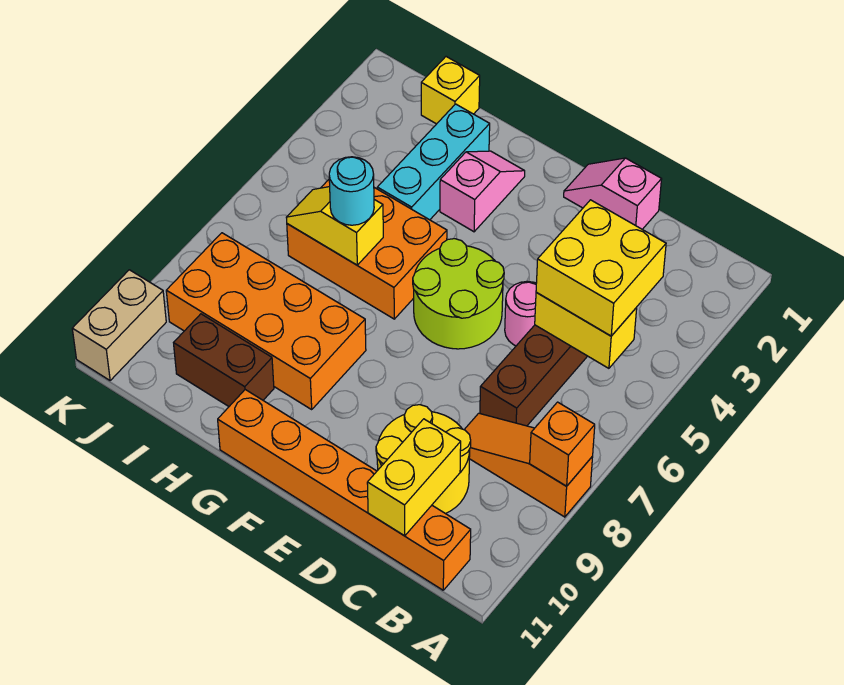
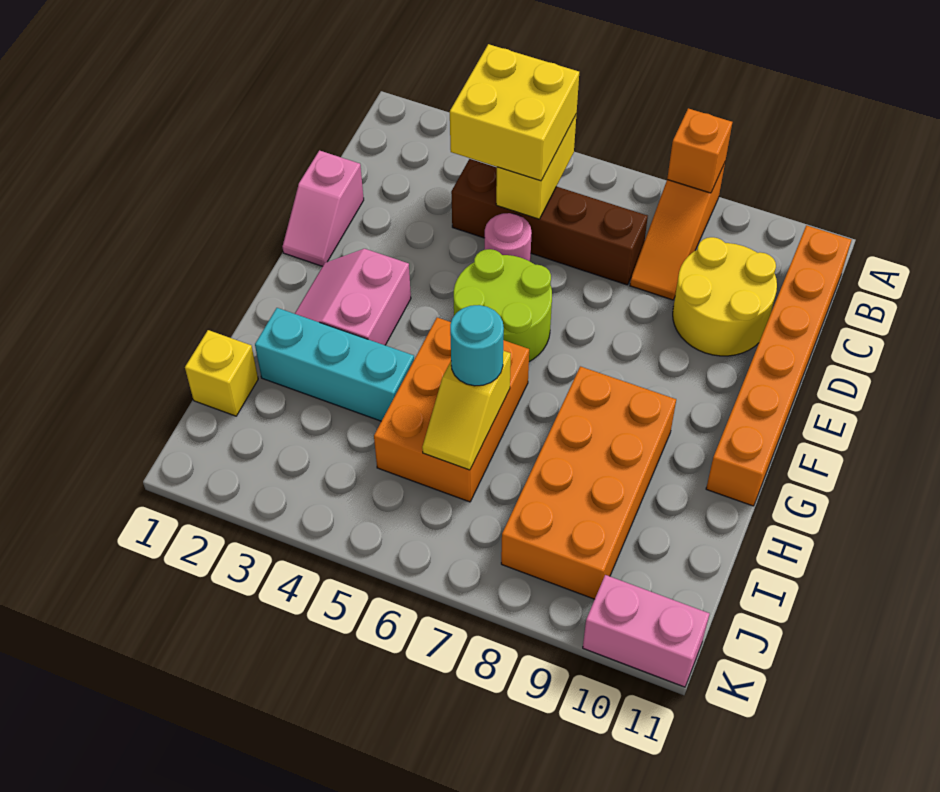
yellow brick C10:C11 level 2 -> none
pink slope G2:G3 level 1 top 3 -> pink slope F2:G3 level 1 top 3
brown brick H10:I10 level 1 -> none
tan brick K10:K11 level 1 -> pink brick K10:K11 level 1

